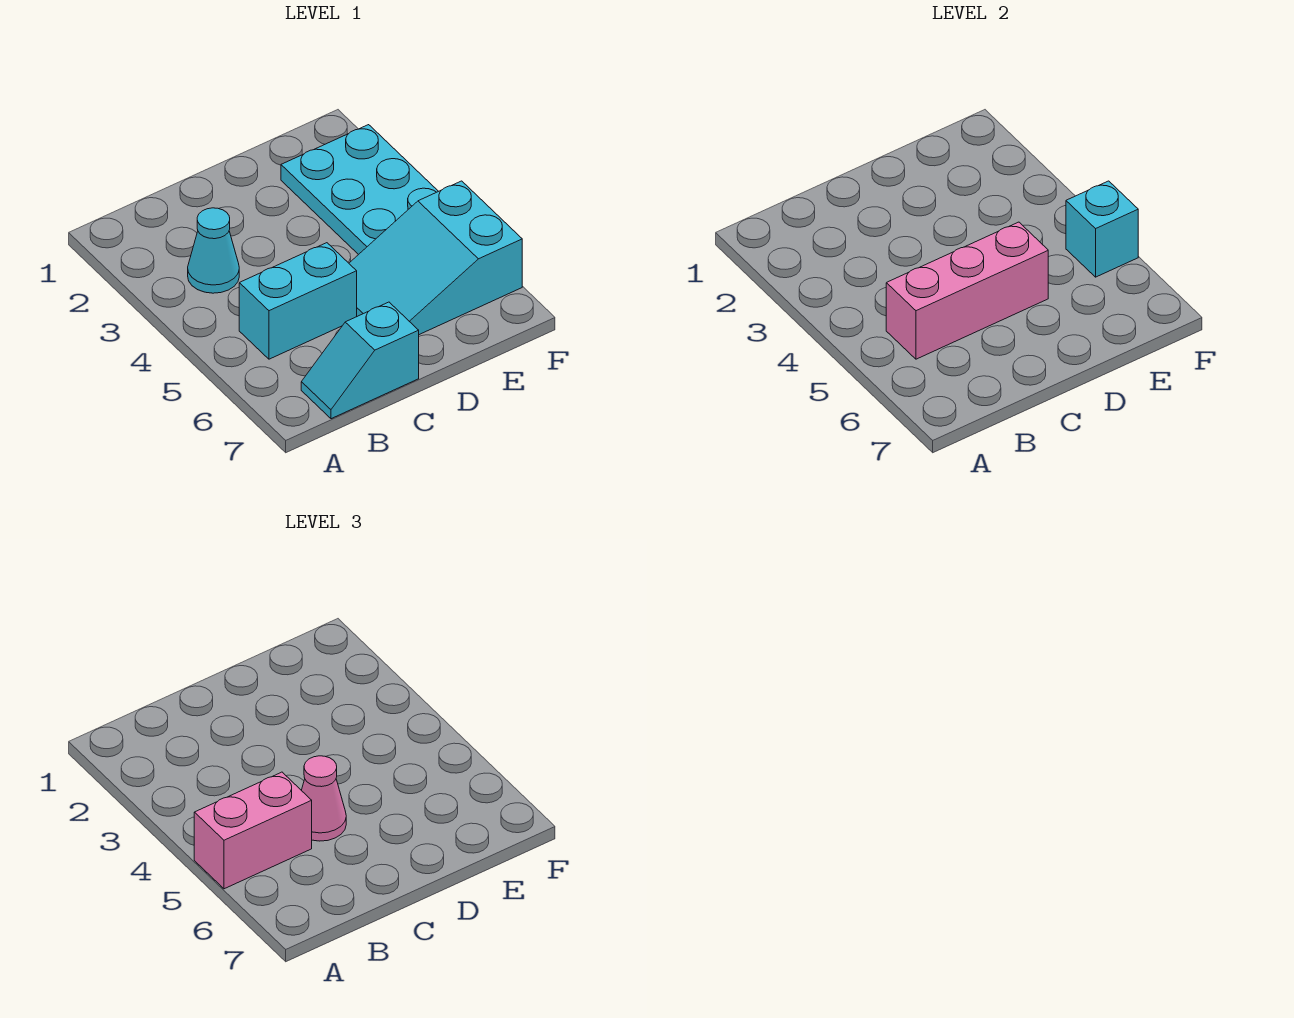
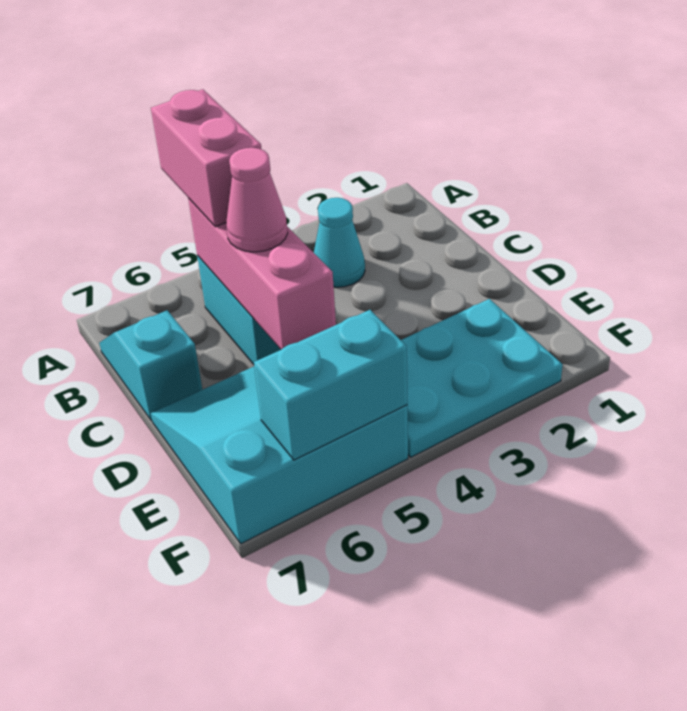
cyan slope D5:F6 level 1 top F -> cyan slope D5:F7 level 1 top F
cyan brick F5 level 2 -> cyan brick F5:F6 level 2

